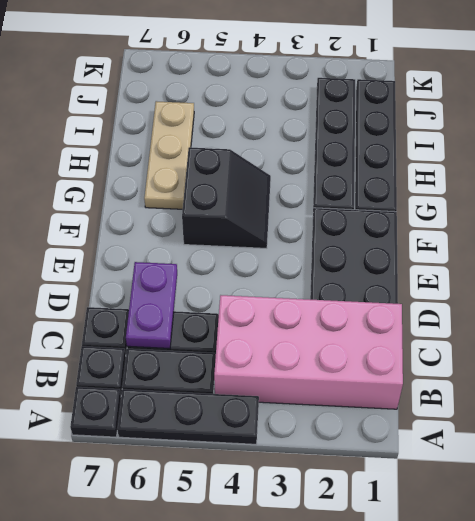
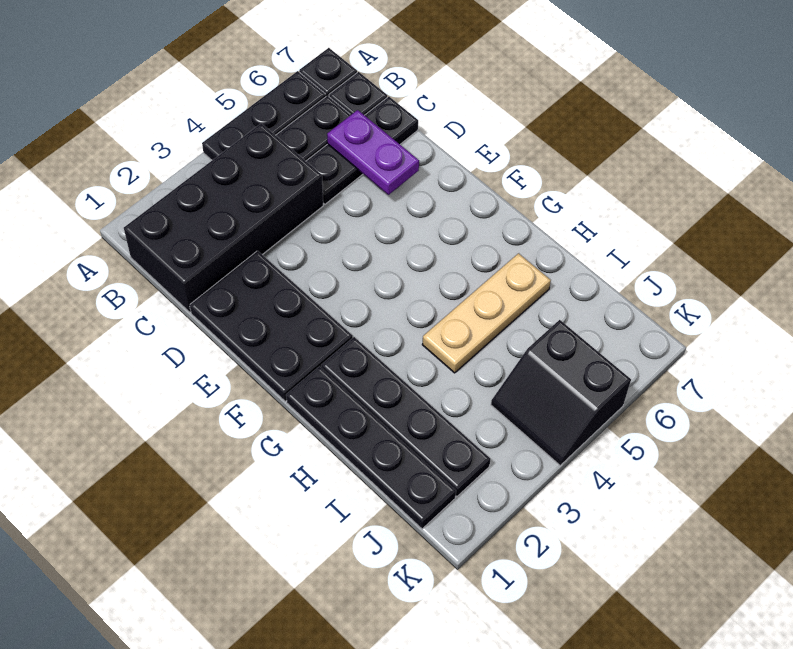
pink brick B1:C4 level 1 -> black brick B1:C4 level 1
black slope F4:G5 level 1 top 5 -> black slope J4:K5 level 1 top 5
tan plate G6:I6 level 1 -> tan plate H4:H6 level 1

